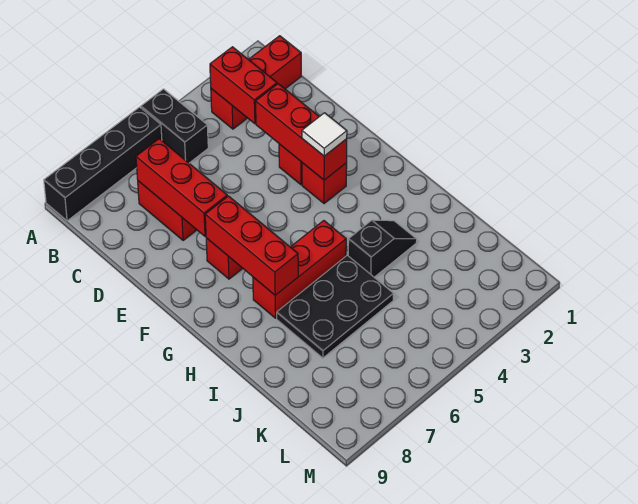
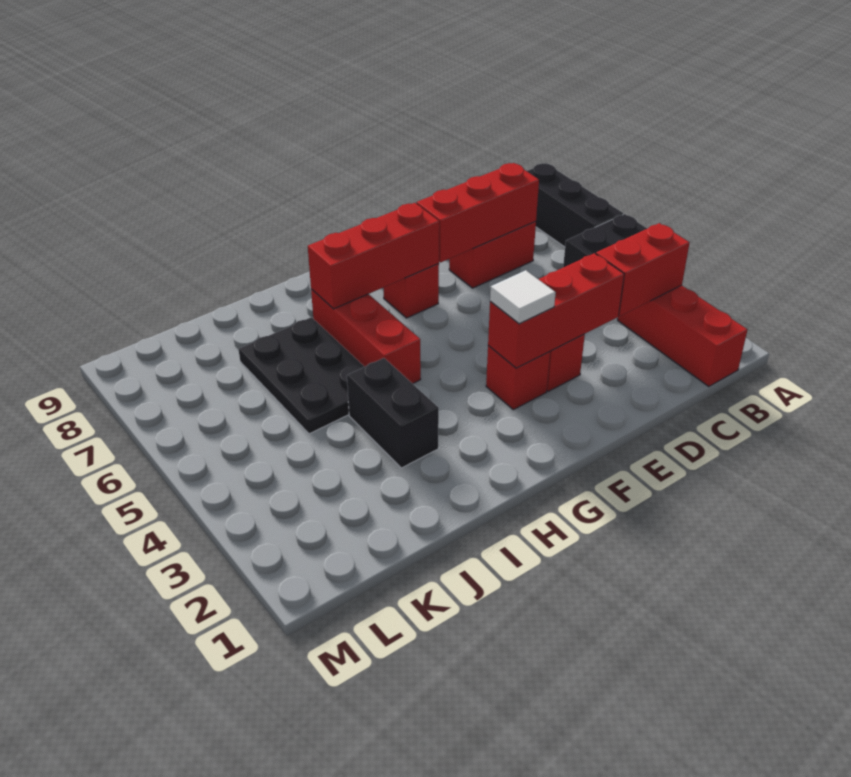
black brick A6:A9 level 1 -> black brick A6:A8 level 1
black slope I3:I4 level 1 top 4 -> black brick I3:I4 level 1

